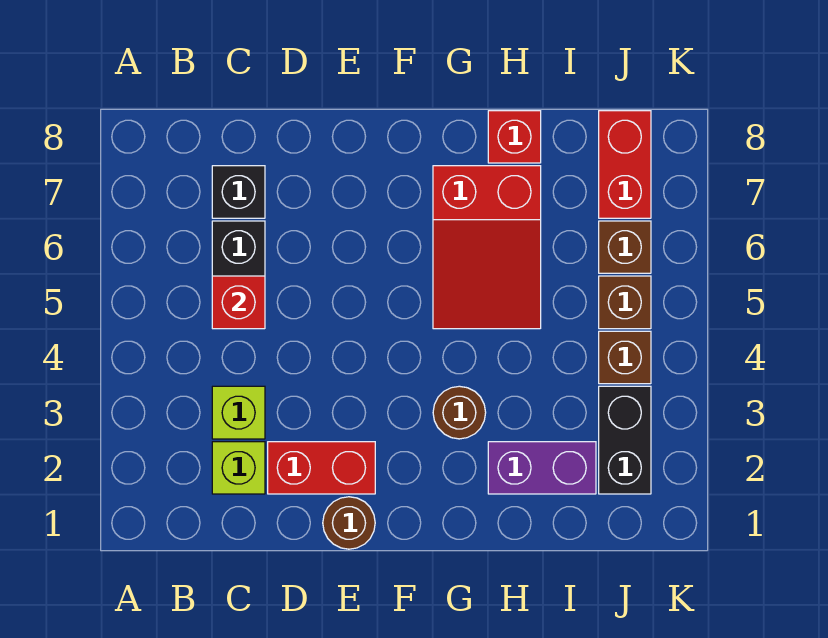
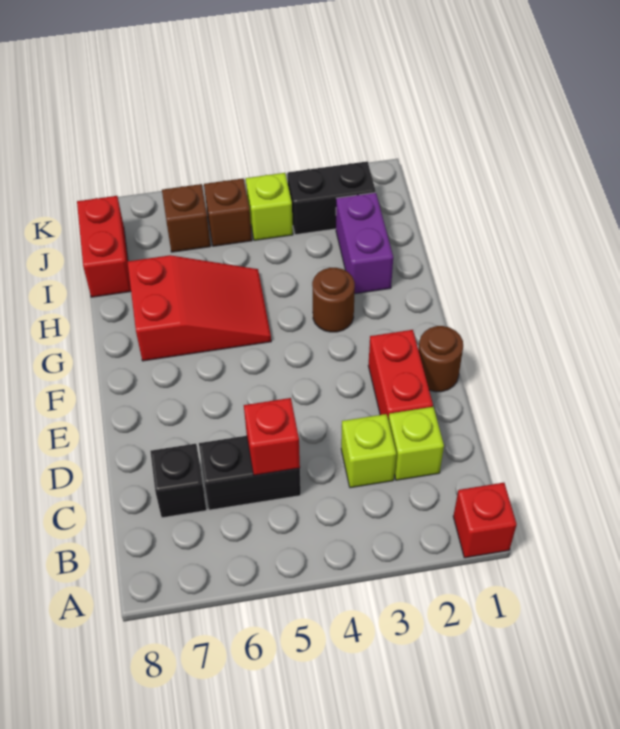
red brick H8 level 1 -> red brick A1 level 1
brown brick J4 level 1 -> lime brick J4 level 1
red brick J7:J8 level 1 -> red brick I8:J8 level 1

